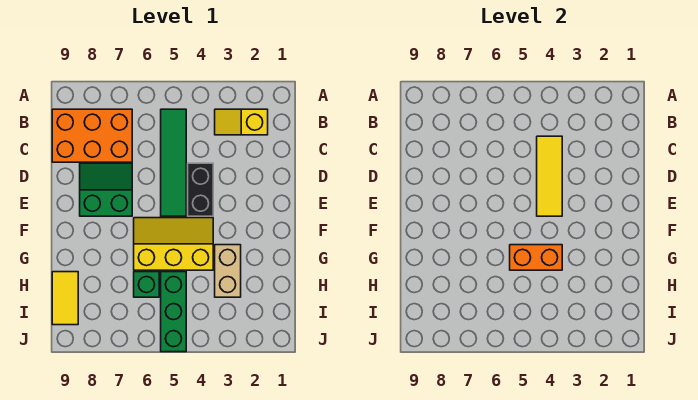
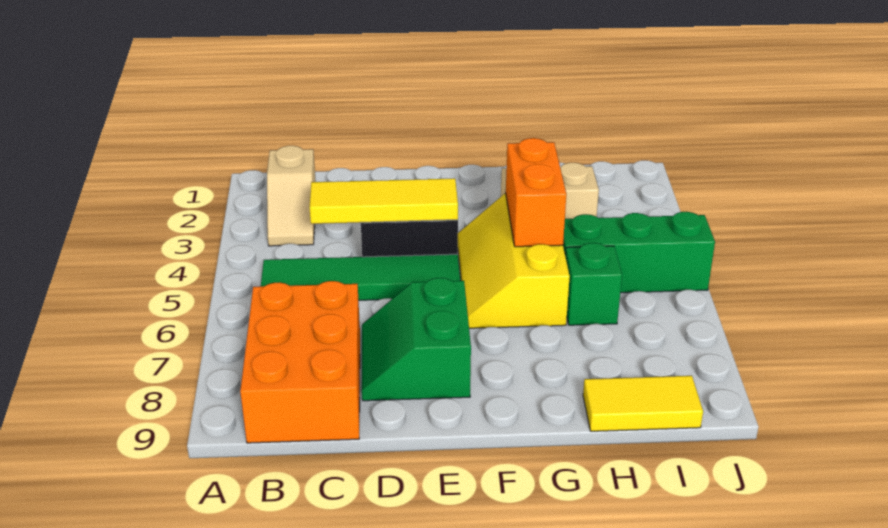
yellow slope B2:B3 level 1 top 2 -> tan slope B2:B3 level 1 top 2

